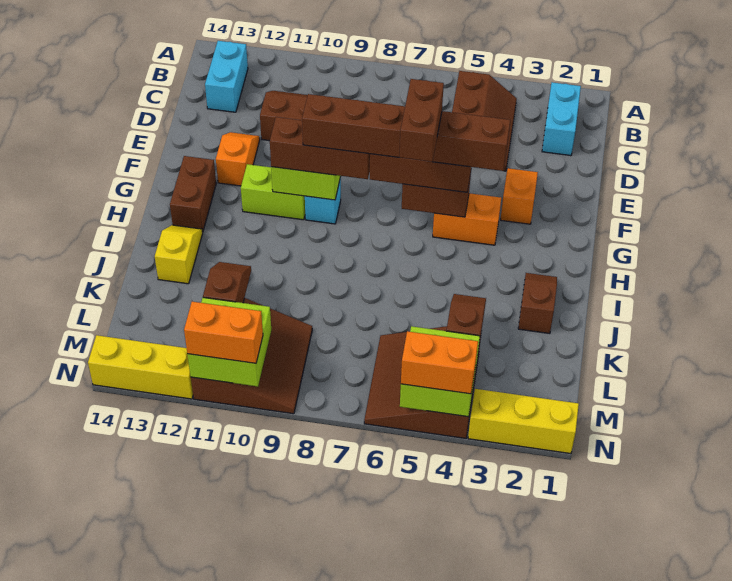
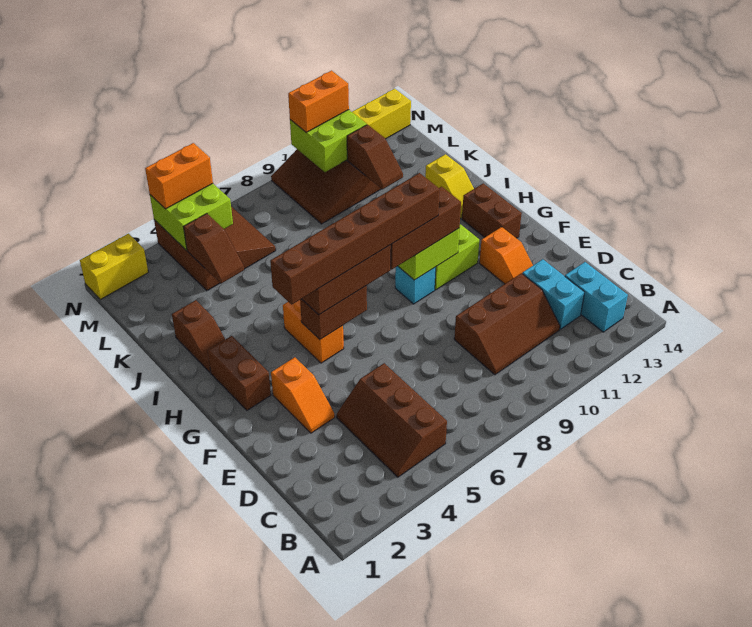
cyan brick B2:C2 level 1 -> cyan brick C12:D12 level 1
orange brick G4:G5 level 1 -> orange brick G5:H5 level 1
brown brick G6:H6 level 5 -> brown brick G2:H2 level 1
yellow brick N1:N3 level 1 -> yellow brick N1:N2 level 1

